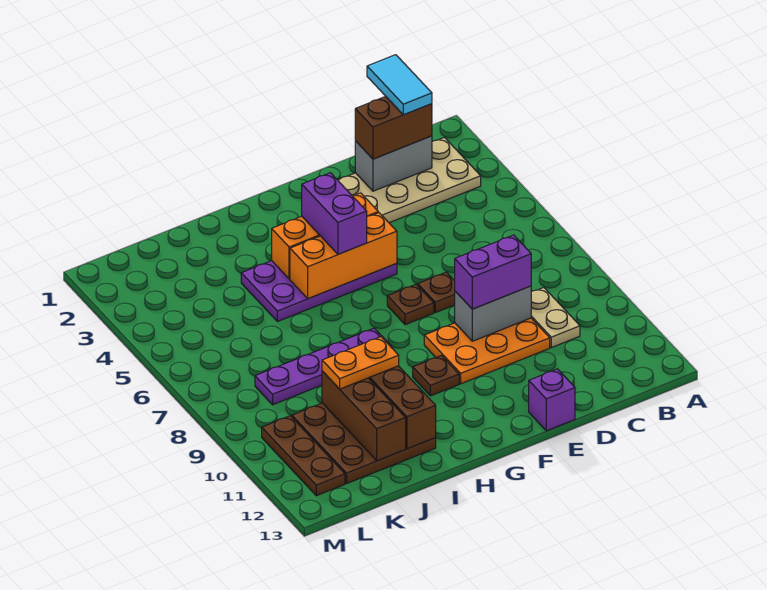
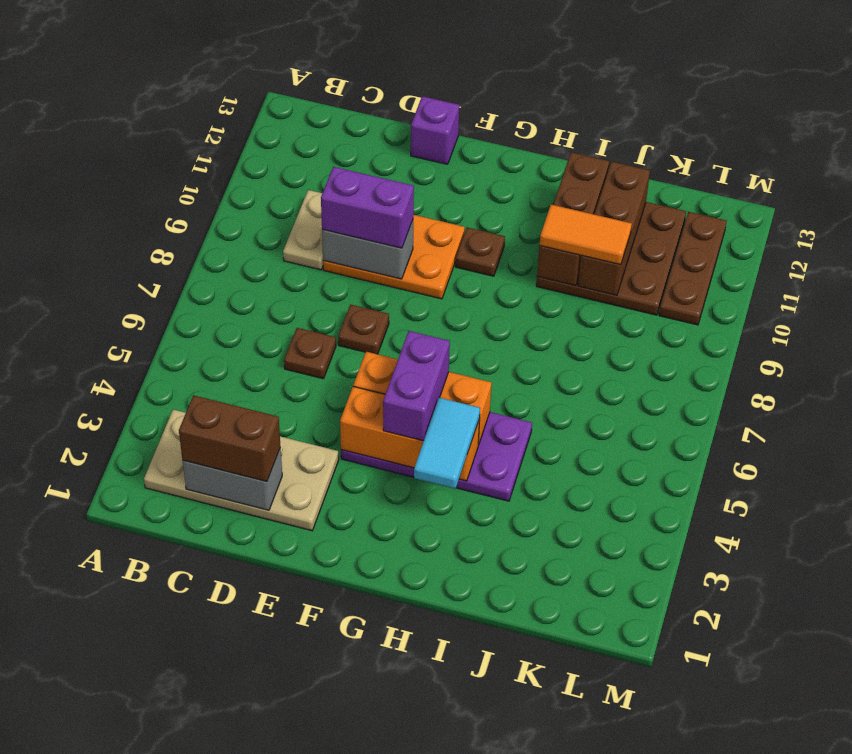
cyan tile C1:C2 level 4 -> cyan tile H3:H4 level 3
brown plate F7 level 1 -> brown plate D6 level 1
purple plate H8:K8 level 1 -> none
orange plate I10:J10 level 3 -> orange tile I10:J10 level 3

